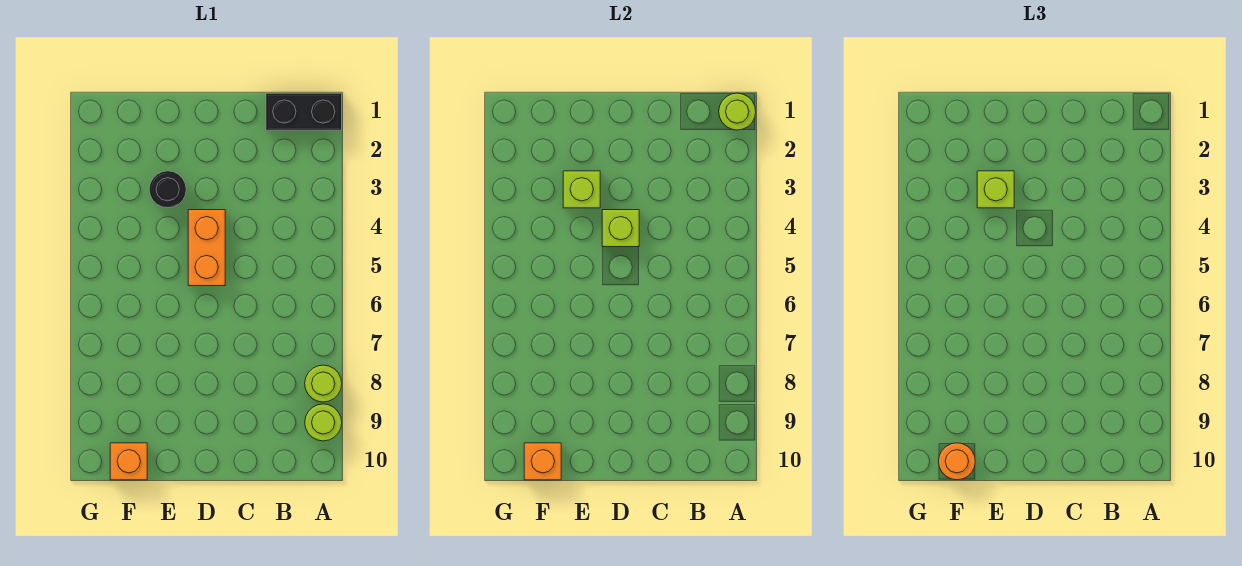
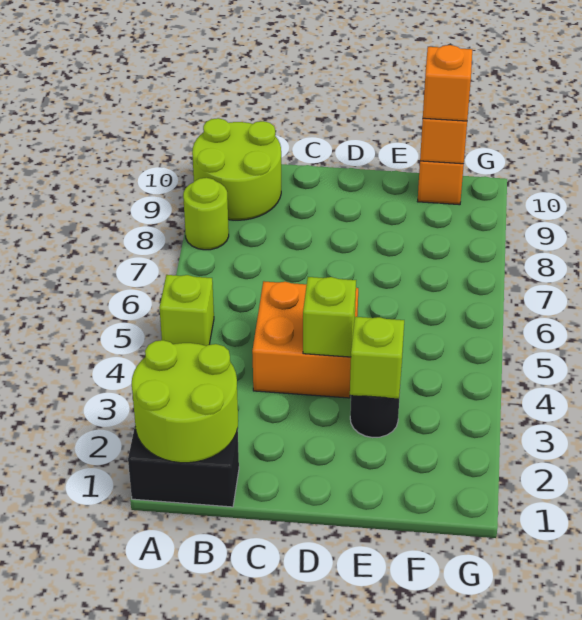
lime round brick A1 level 2 -> lime round brick A1:B2 level 2
lime round brick A9 level 1 -> lime round brick A9:B10 level 1
orange brick D4:D5 level 1 -> orange brick C4:D5 level 1
lime brick E3 level 3 -> lime brick A5 level 1
orange round brick F10 level 3 -> orange brick F10 level 3

